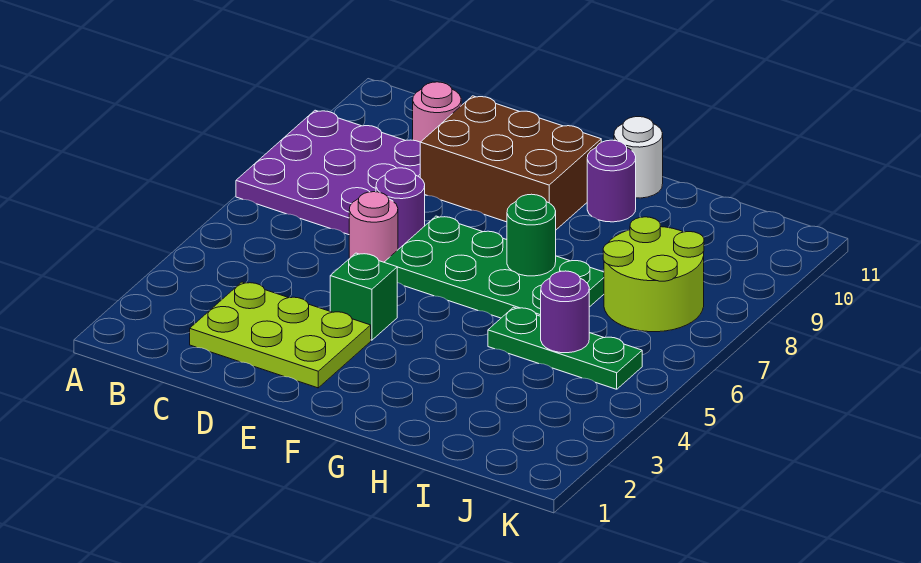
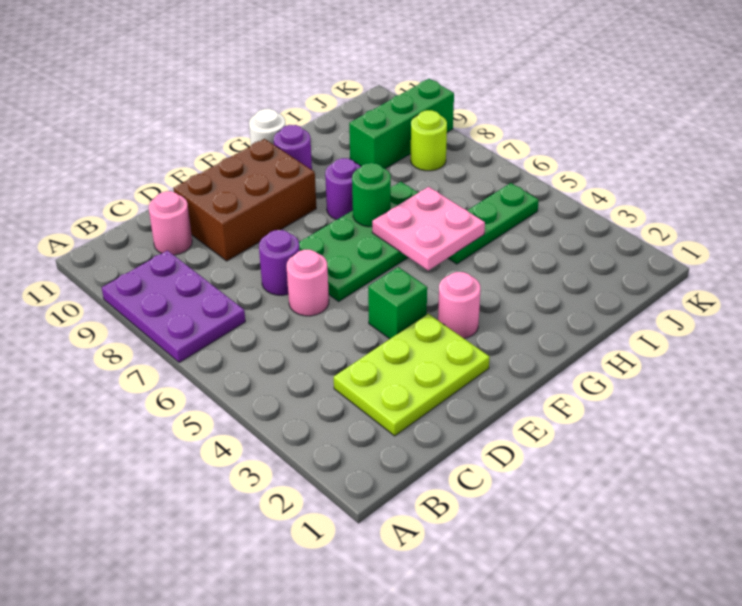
purple plate A7:C9 level 1 -> purple plate A7:B9 level 1
none -> pink round brick F3 level 1
none -> pink plate G5:H6 level 2
purple round brick I5 level 2 -> purple round brick G8 level 1
lime round brick I7:J8 level 1 -> lime round brick J8 level 1
none -> green brick I9:K9 level 1

